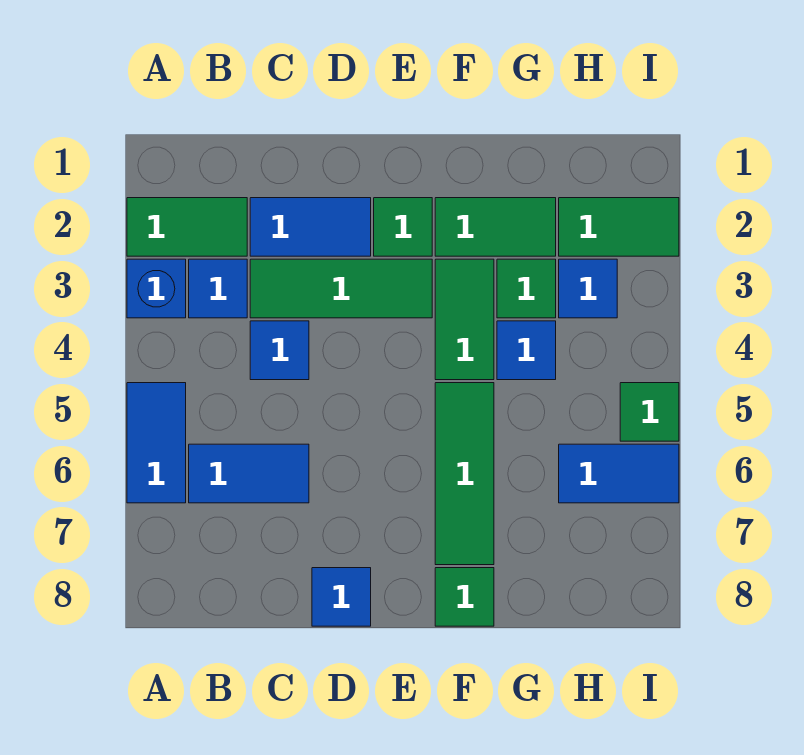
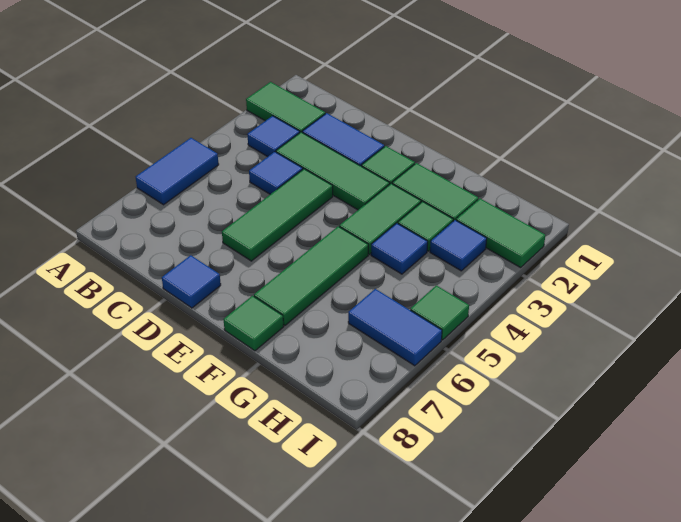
blue brick A3 level 1 -> none
blue tile B6:C6 level 1 -> none
none -> green tile D4:D6 level 1

